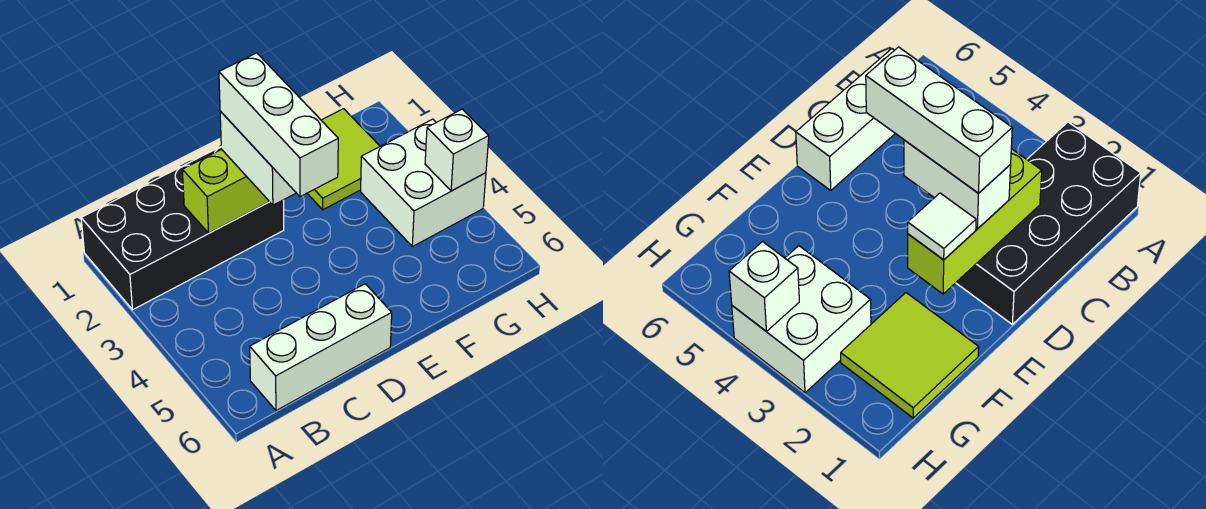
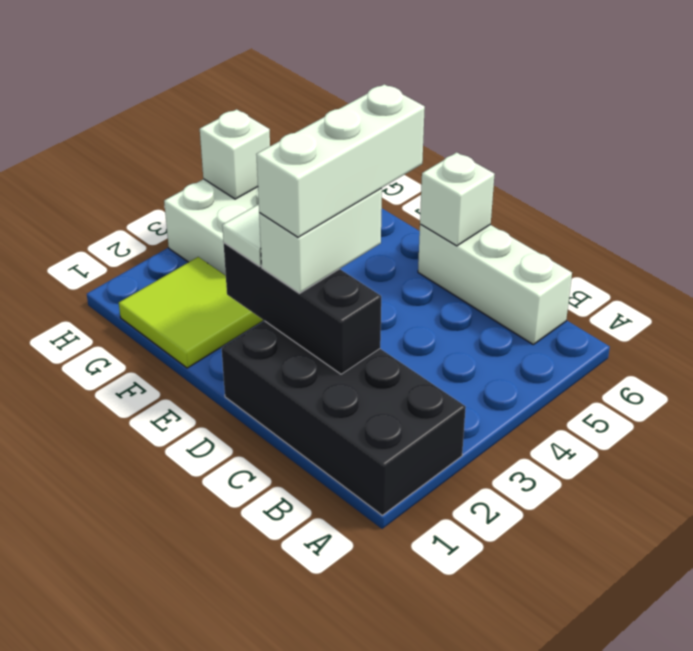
lime brick C2:E2 level 2 -> black brick C2:E2 level 2
none -> white brick D6 level 2

